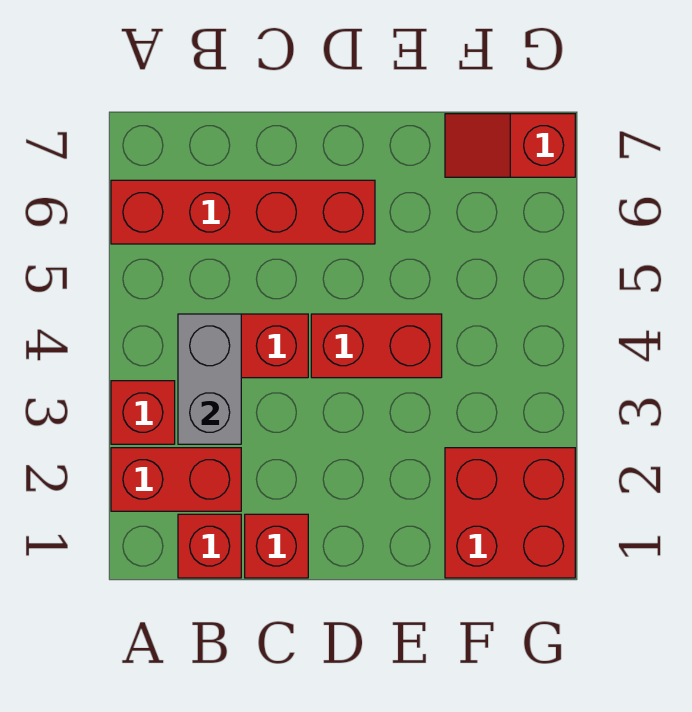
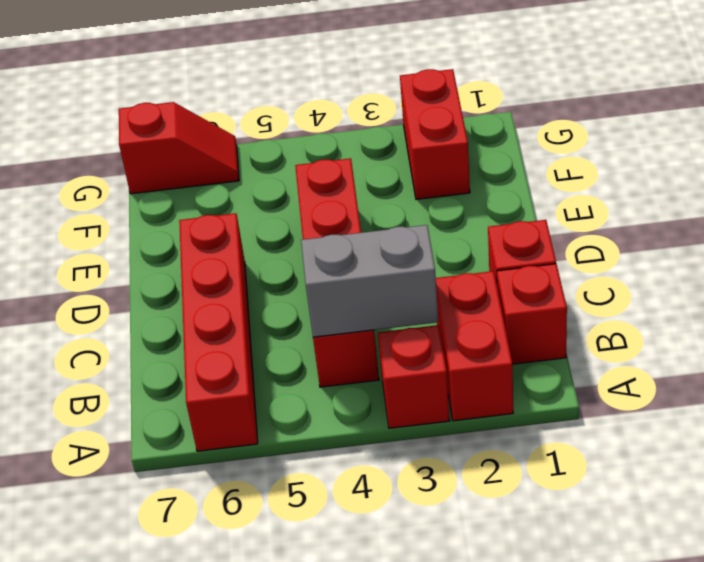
red brick F1:G2 level 1 -> red brick F2:G2 level 1
red slope F7:G7 level 1 top G -> red slope G6:G7 level 1 top 7

